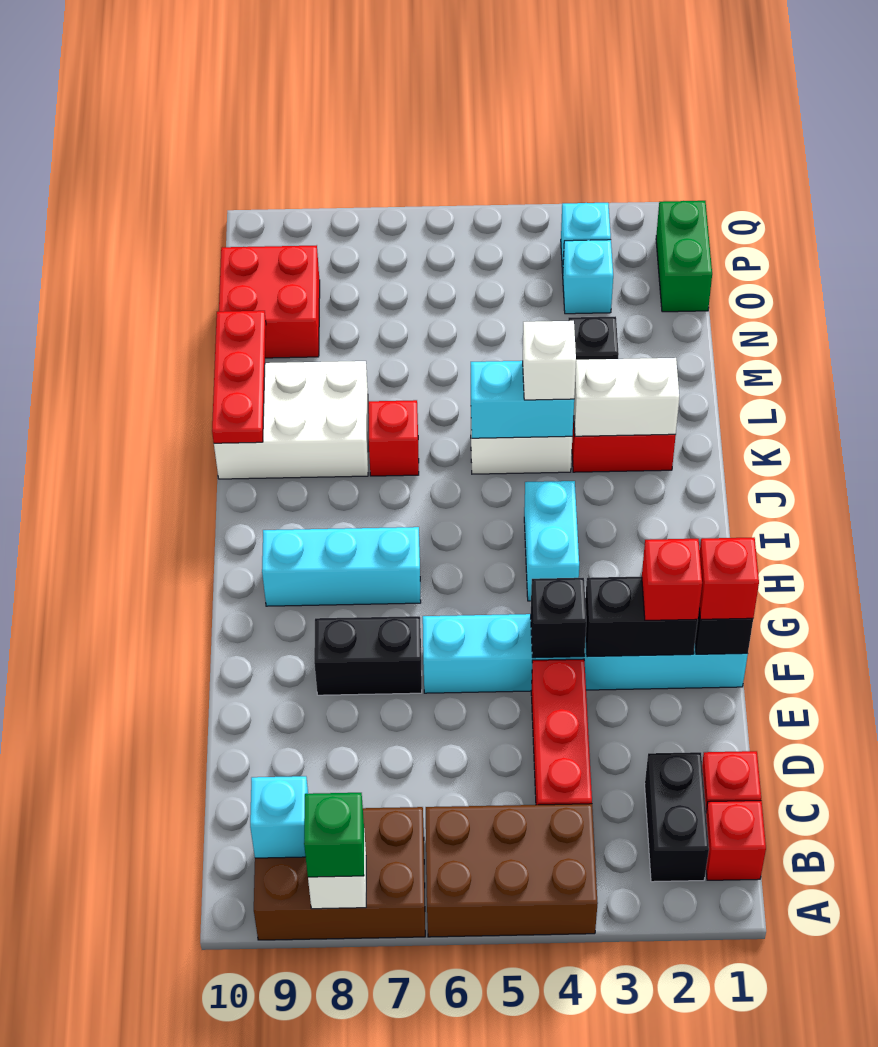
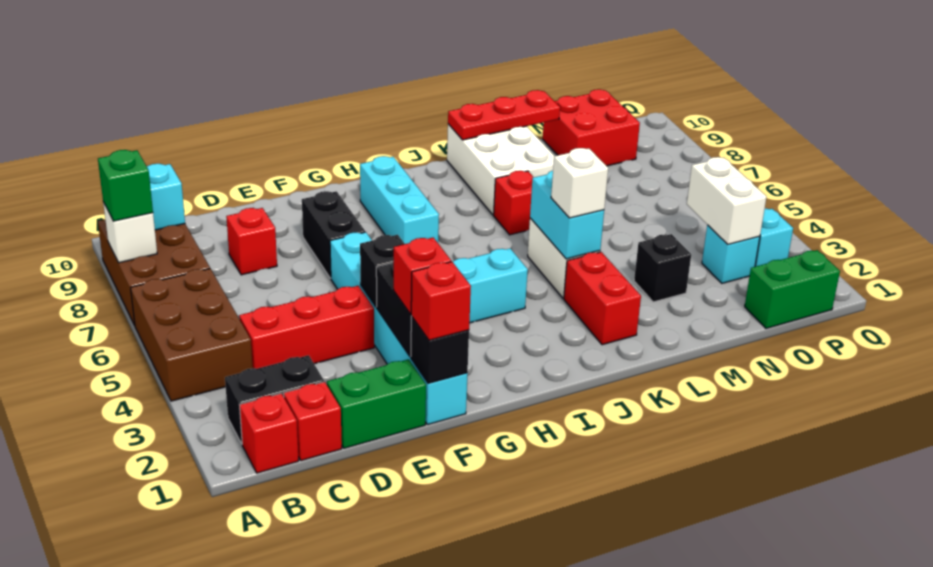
none -> green brick D1:E1 level 1
none -> red brick D8 level 1
white brick K2:K3 level 2 -> white brick O3:O4 level 2

